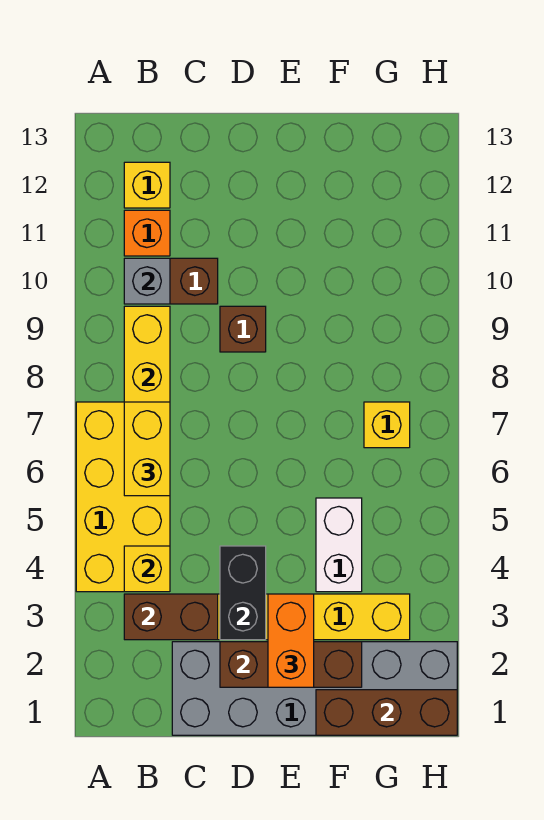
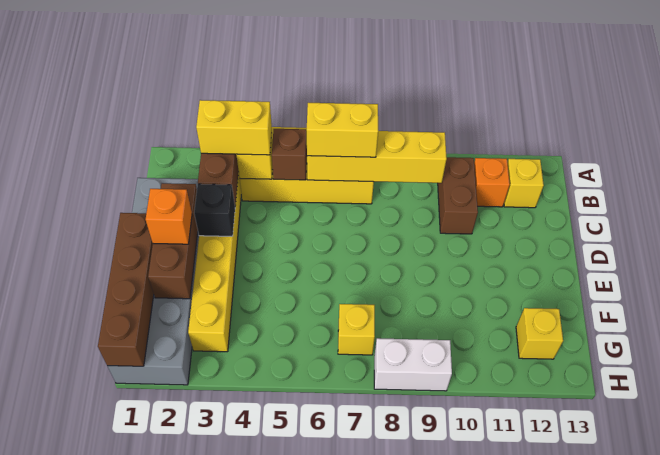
none -> yellow brick B3:B4 level 3
grey brick B10 level 2 -> none
black brick D3:D4 level 2 -> black brick D3 level 2
brown brick D9 level 1 -> brown brick B5 level 2
orange brick E2:E3 level 3 -> orange brick E2 level 3
brown brick F1:H1 level 2 -> brown brick E1:H1 level 2
white brick F4:F5 level 1 -> white brick H8:H9 level 1
none -> yellow brick G12 level 1

